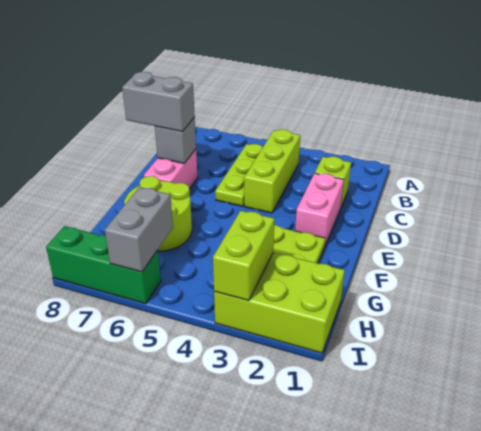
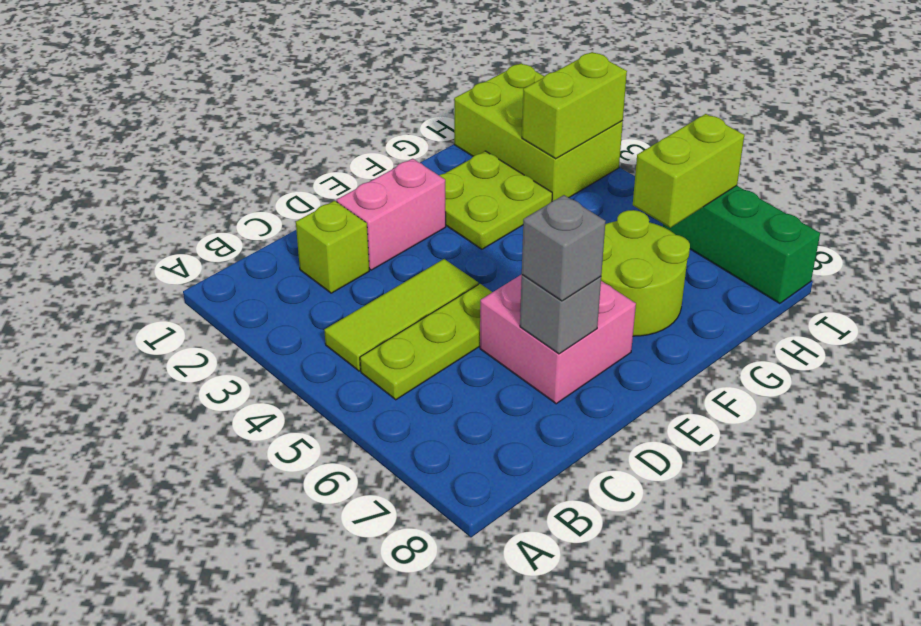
lime brick B4:D4 level 1 -> lime tile B4:D4 level 1
pink brick D7:E7 level 1 -> pink brick D6:E7 level 1
grey brick D7:D8 level 3 -> grey brick D7 level 3
grey brick H6:I6 level 2 -> lime brick H6:I6 level 2

